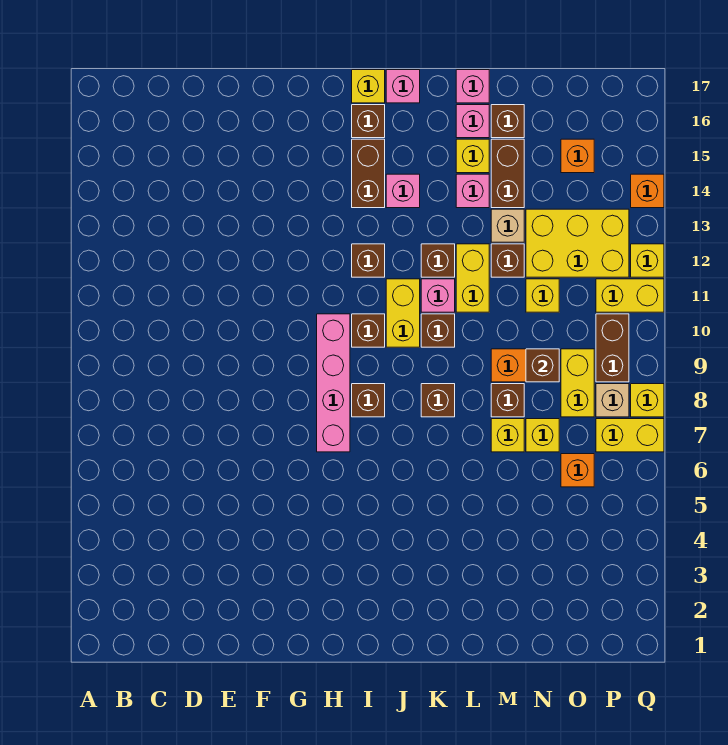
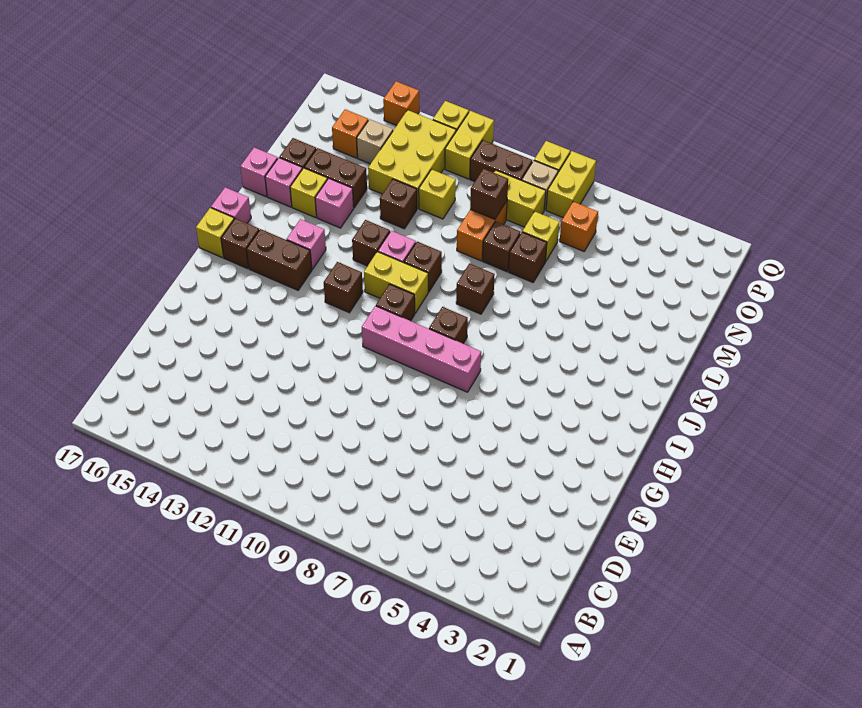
yellow brick L11:L12 level 1 -> none
yellow brick M7 level 1 -> brown brick M7 level 1
tan brick M13 level 1 -> tan brick O14 level 1

